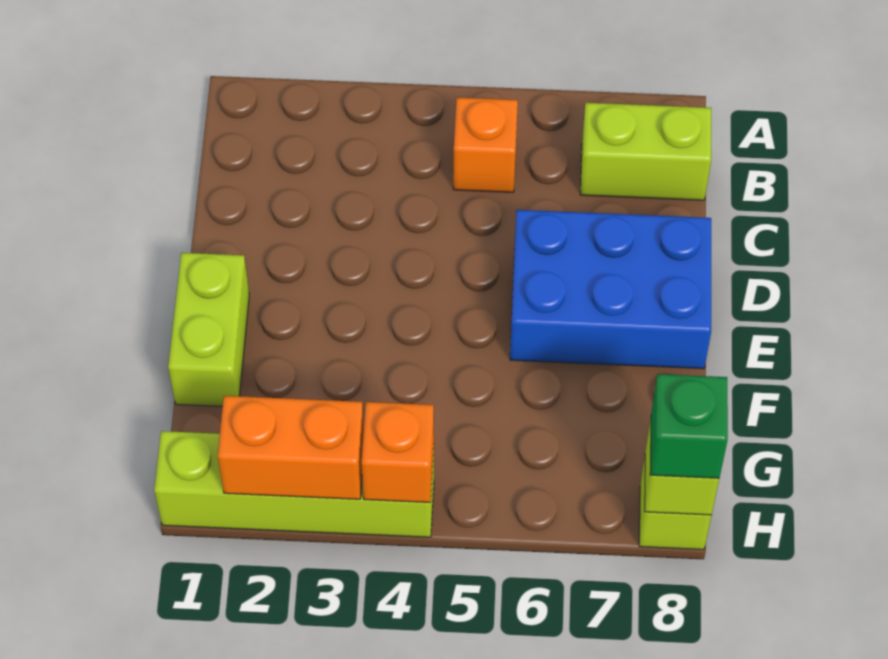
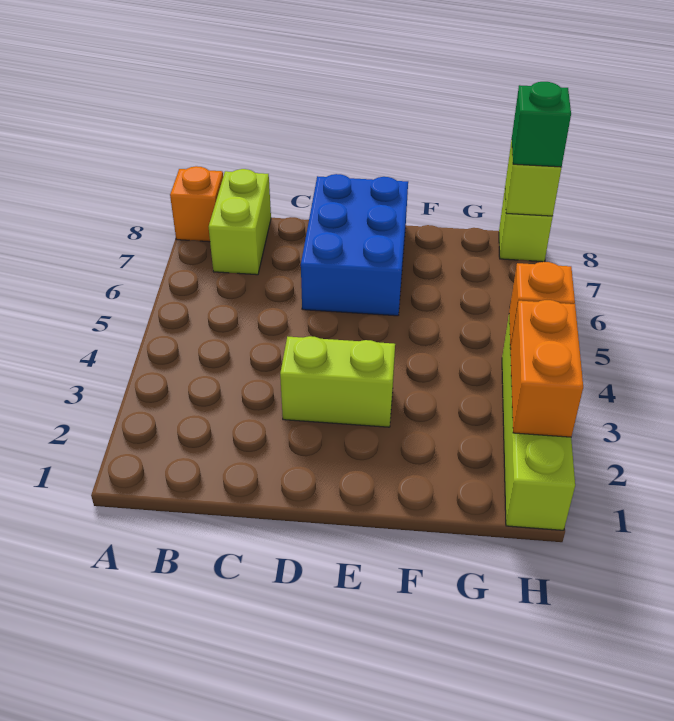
orange brick B5 level 1 -> orange brick A8 level 1
lime brick E1:F1 level 1 -> lime brick D3:E3 level 1

